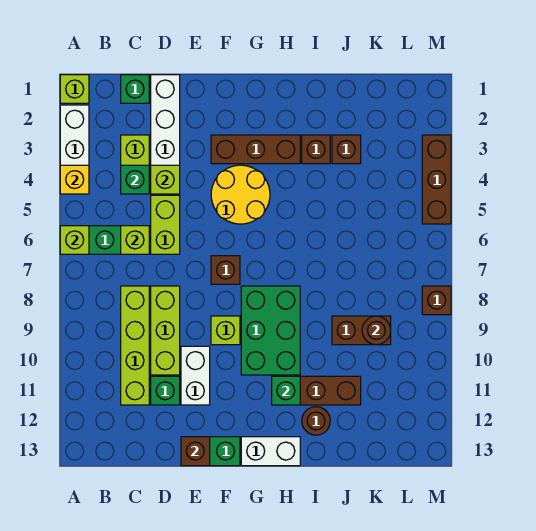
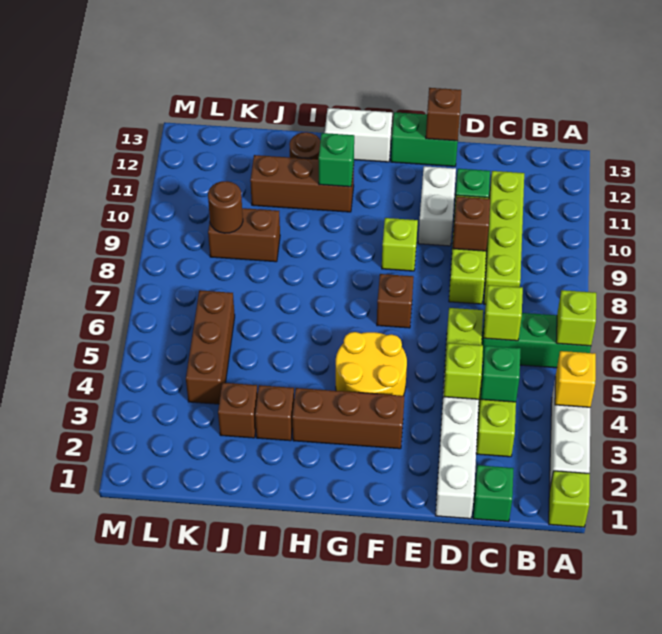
green brick G8:H10 level 1 -> none
brown brick M3:M5 level 1 -> brown brick K4:K6 level 1
brown brick M8 level 1 -> brown brick D9 level 2

